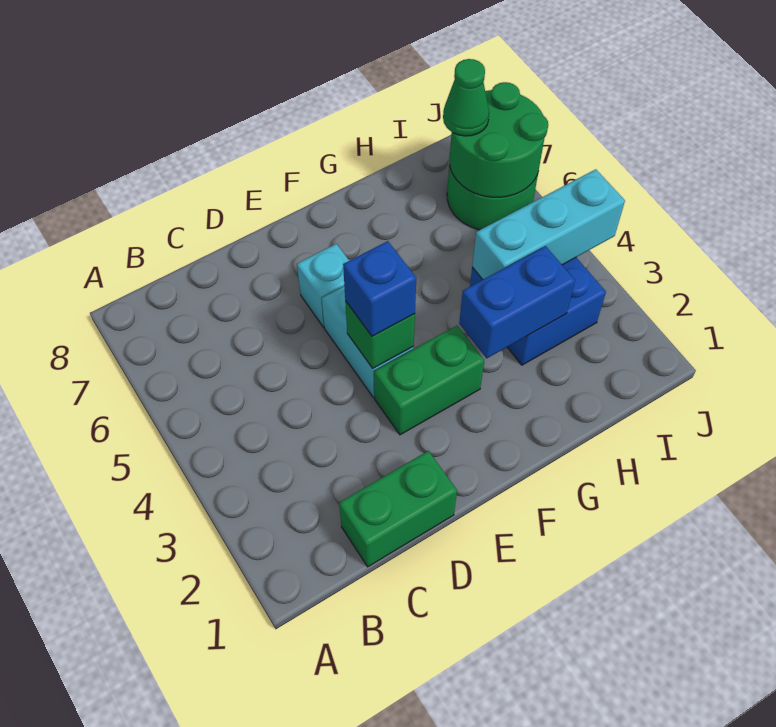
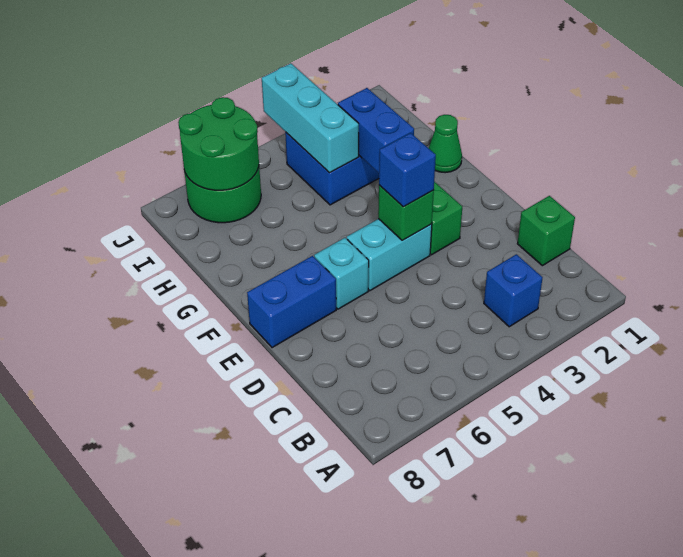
none -> blue brick B3 level 1
green brick C1:D1 level 1 -> green brick C1 level 1
none -> blue brick E7:E8 level 1
green cone I7 level 3 -> green cone G1 level 1

